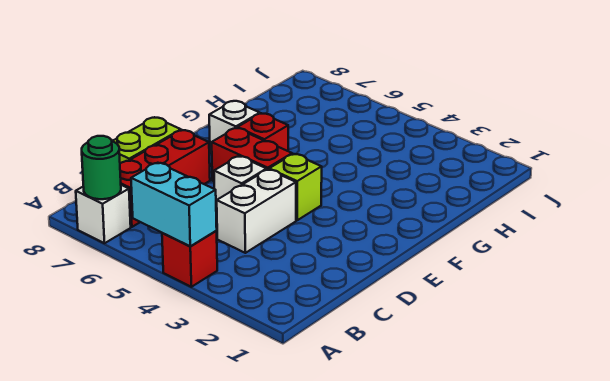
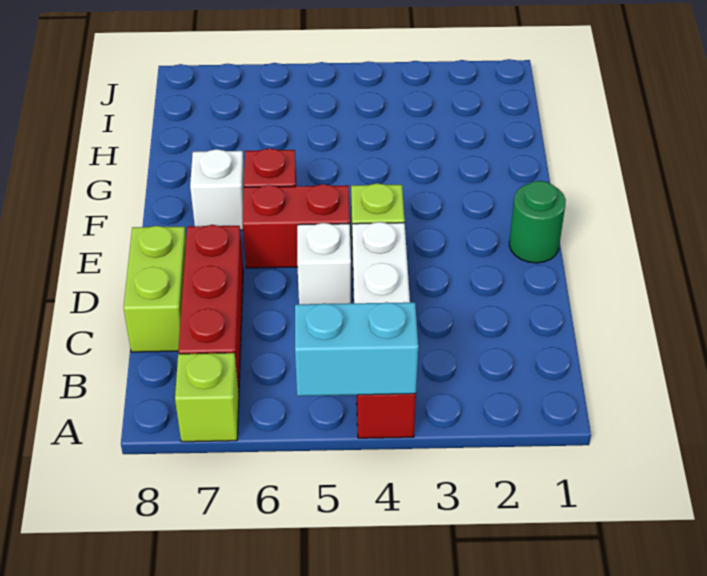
white brick A7 level 1 -> lime brick A7 level 1
green round brick A7 level 2 -> green round brick E1 level 1

